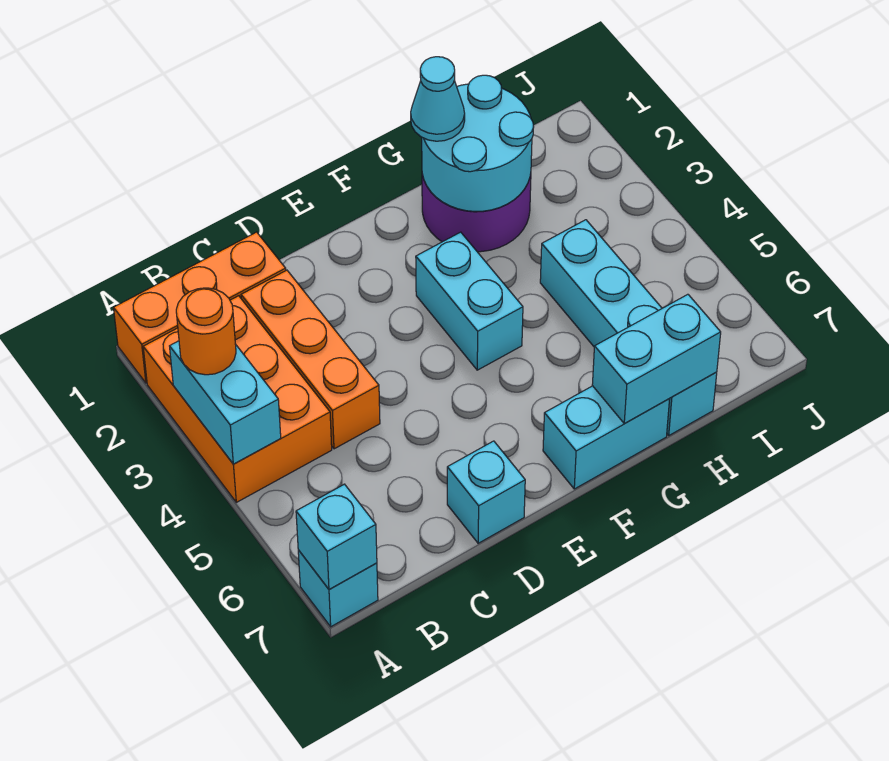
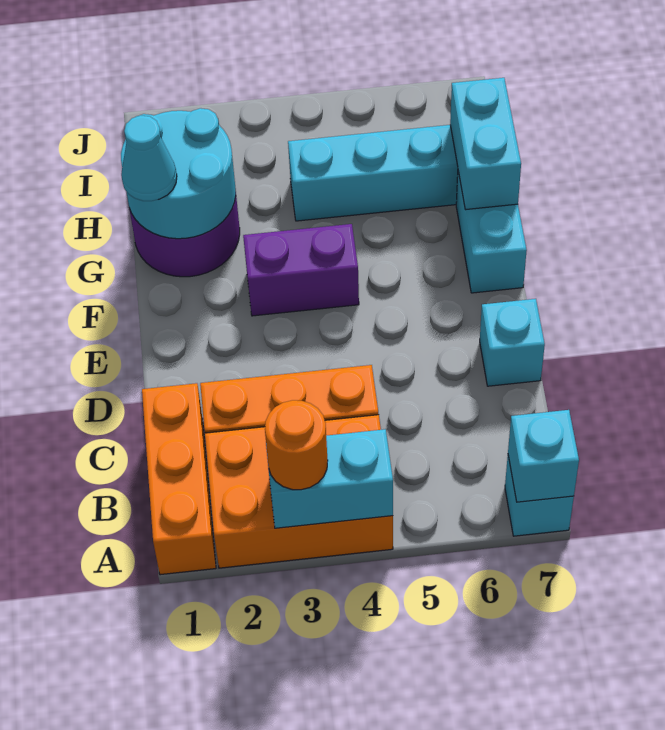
cyan brick F3:F4 level 1 -> purple brick F3:F4 level 1

